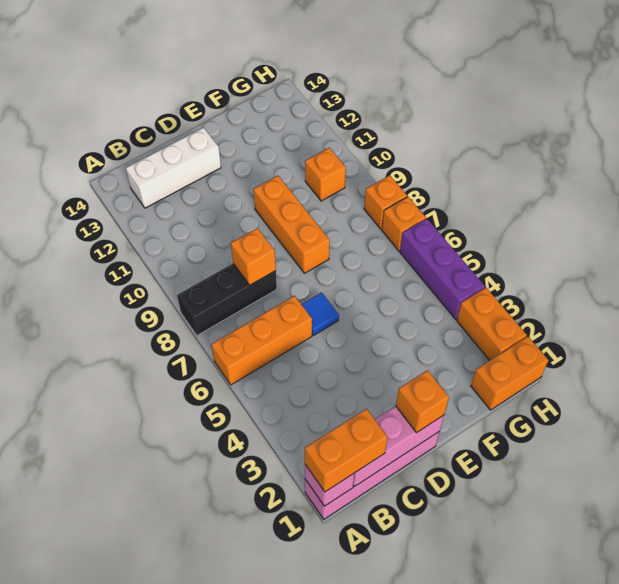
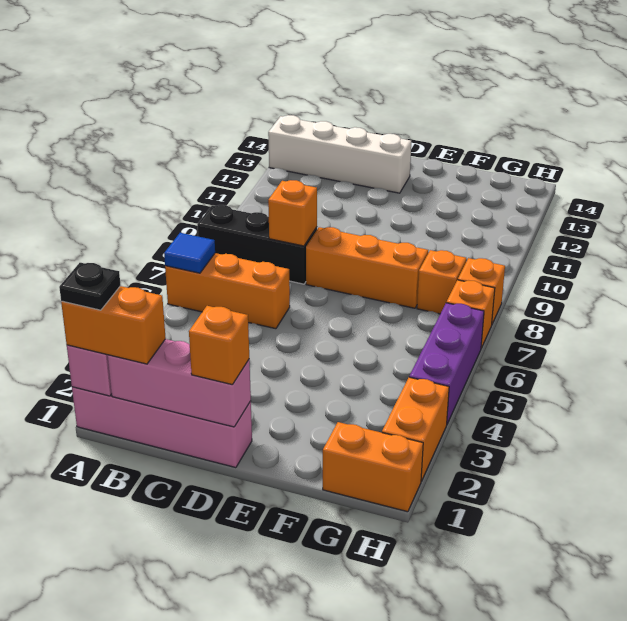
none -> black plate A1 level 4
white brick B13:D13 level 1 -> white brick A13:D13 level 1
blue tile D6 level 1 -> blue tile A6 level 2
orange brick E8:E10 level 1 -> orange brick D8:F8 level 1
orange brick G10 level 1 -> orange brick G8 level 1

